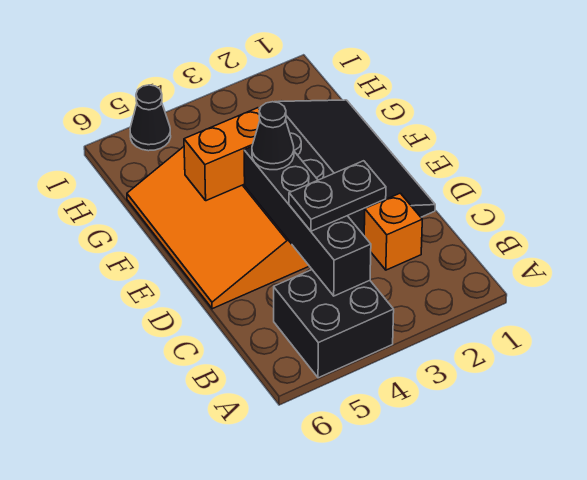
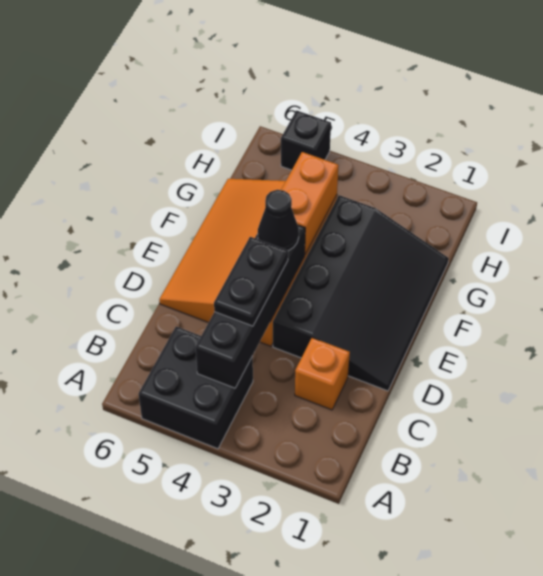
black plate C3:C4 level 3 -> black plate C4:D4 level 3
orange brick F4:F5 level 2 -> orange brick F4:G4 level 2
black cone I5 level 1 -> black brick I5 level 1

